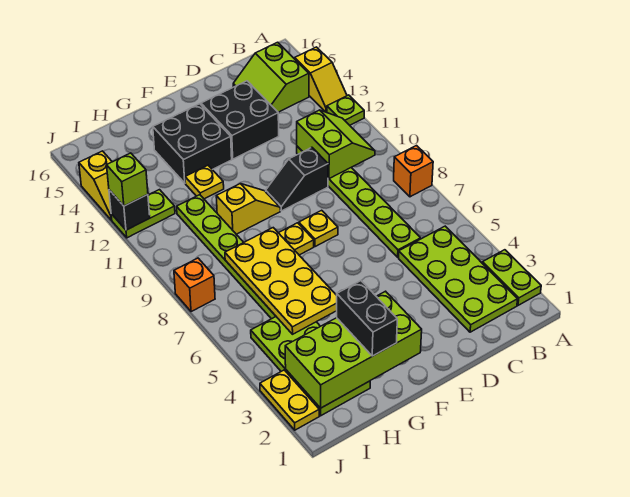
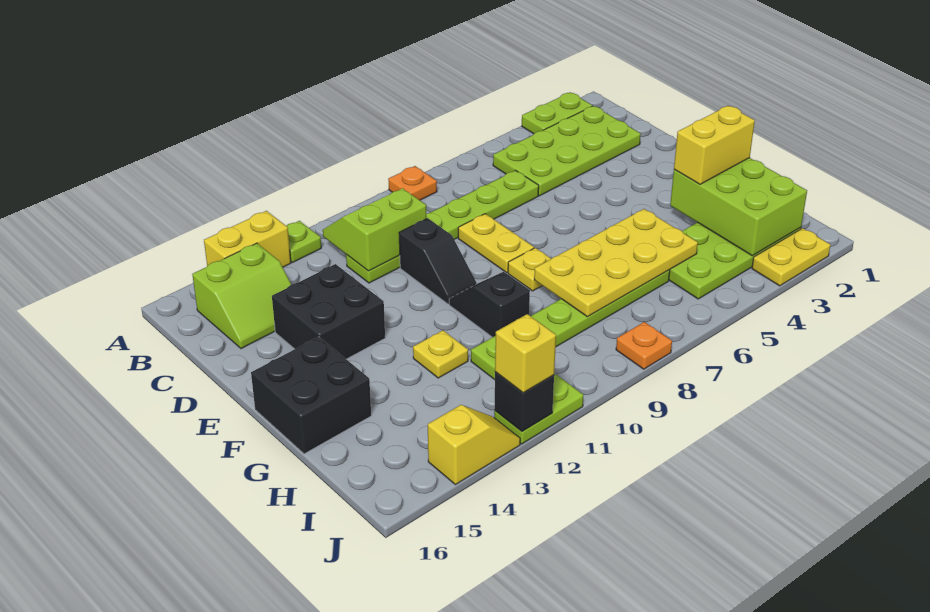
orange brick A8 level 1 -> orange plate A8 level 1
yellow slope A13:A14 level 1 top 14 -> yellow brick A13:A14 level 1
yellow plate E8 level 1 -> yellow plate D8:E8 level 1
lime brick F2:I3 level 2 -> lime brick G2:I3 level 2
yellow slope F10:G10 level 1 top G -> black slope F10:G10 level 1 top G
black brick F13:G14 level 1 -> black brick F15:G16 level 1
black brick G2:G3 level 3 -> yellow brick G2:G3 level 3
lime plate I12:J12 level 1 -> lime plate J11:J12 level 1
orange brick J8 level 1 -> orange plate J8 level 1
lime brick J12 level 3 -> yellow brick J12 level 3

